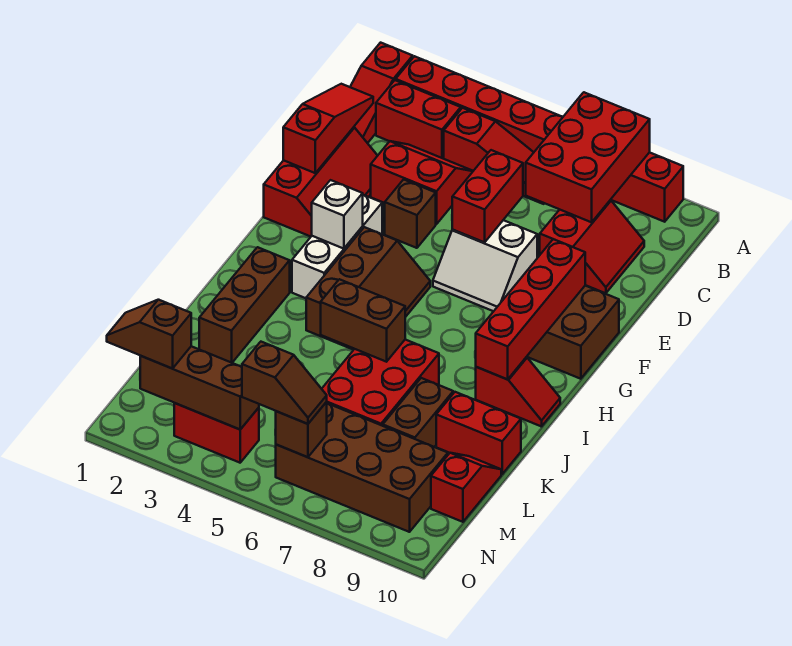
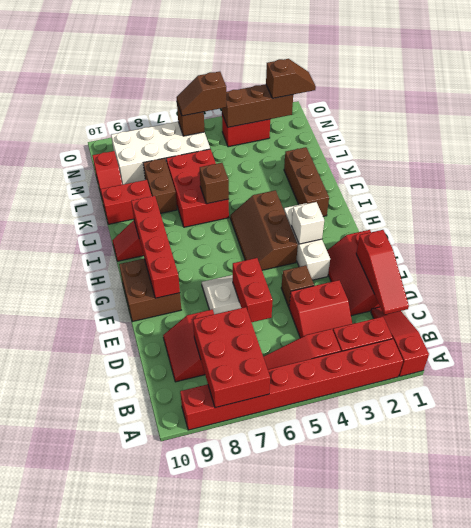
brown brick J5:J6 level 2 -> brown brick J6 level 2
brown brick M6:N9 level 1 -> white brick M6:N9 level 1

